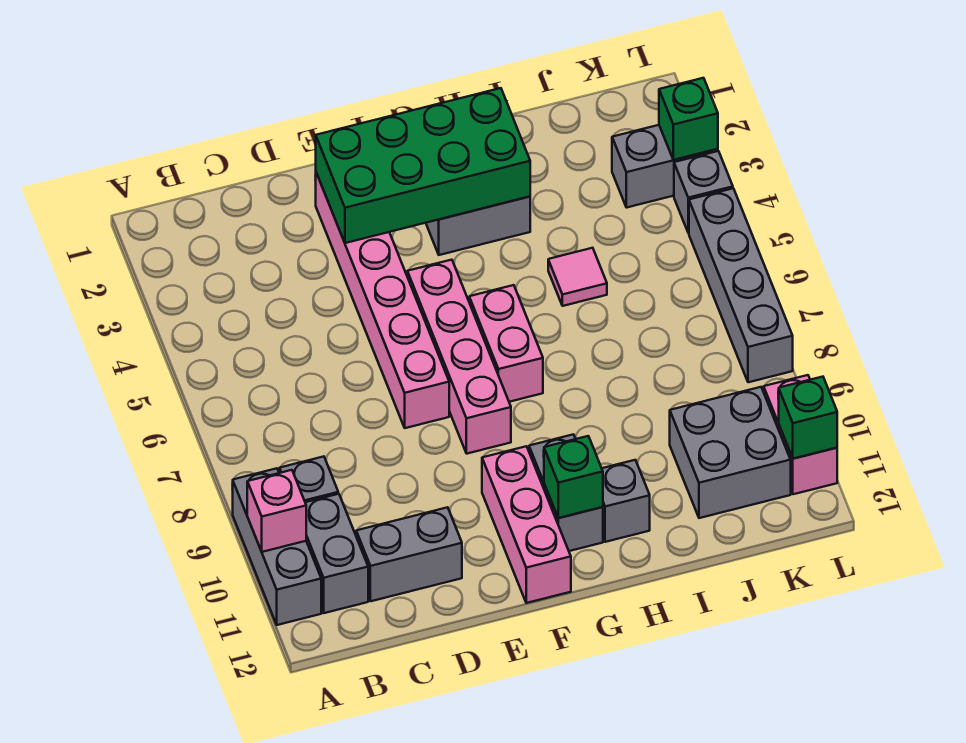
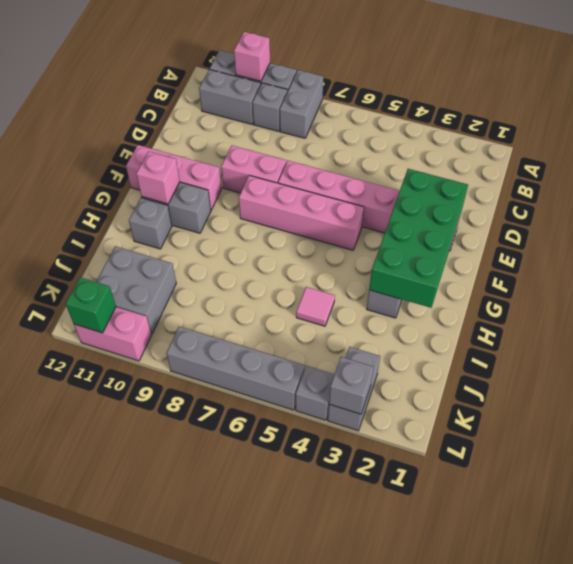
grey brick C11:D11 level 1 -> grey brick A8:B8 level 1
pink brick G6:G7 level 1 -> pink brick E8:E9 level 1
green brick G11 level 2 -> pink brick G11 level 2
green brick L3 level 2 -> grey brick L3 level 2

